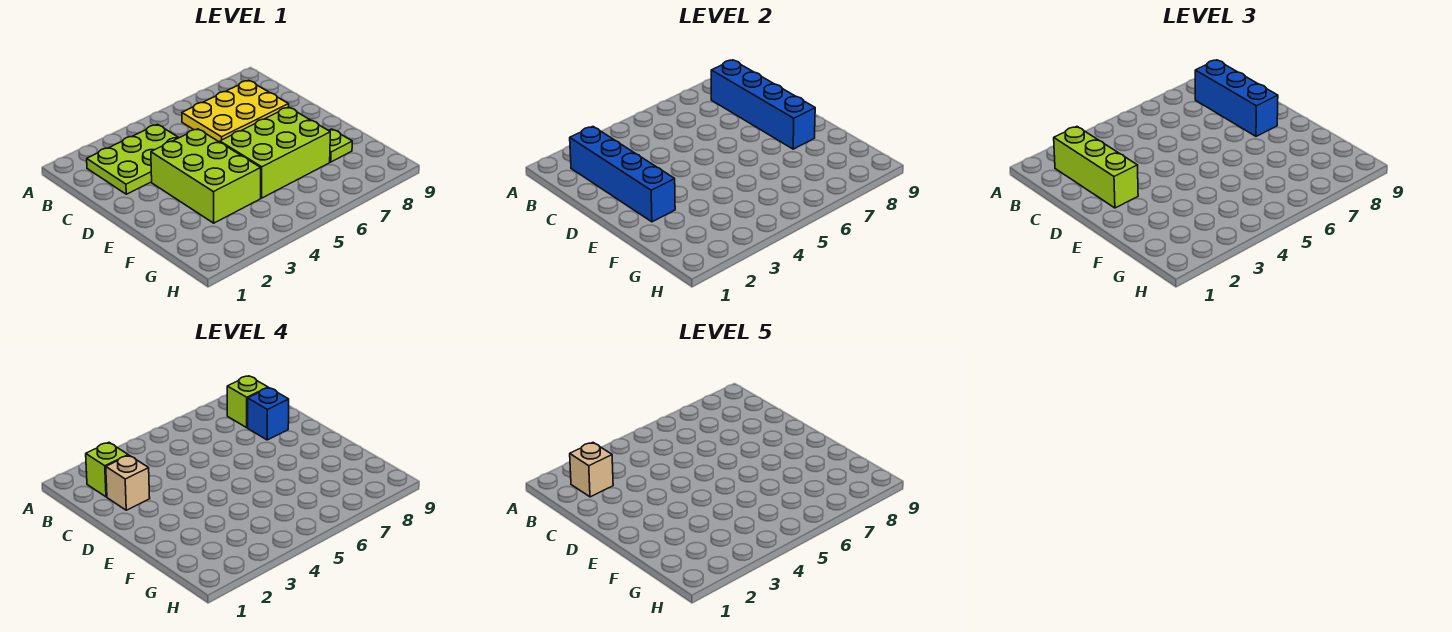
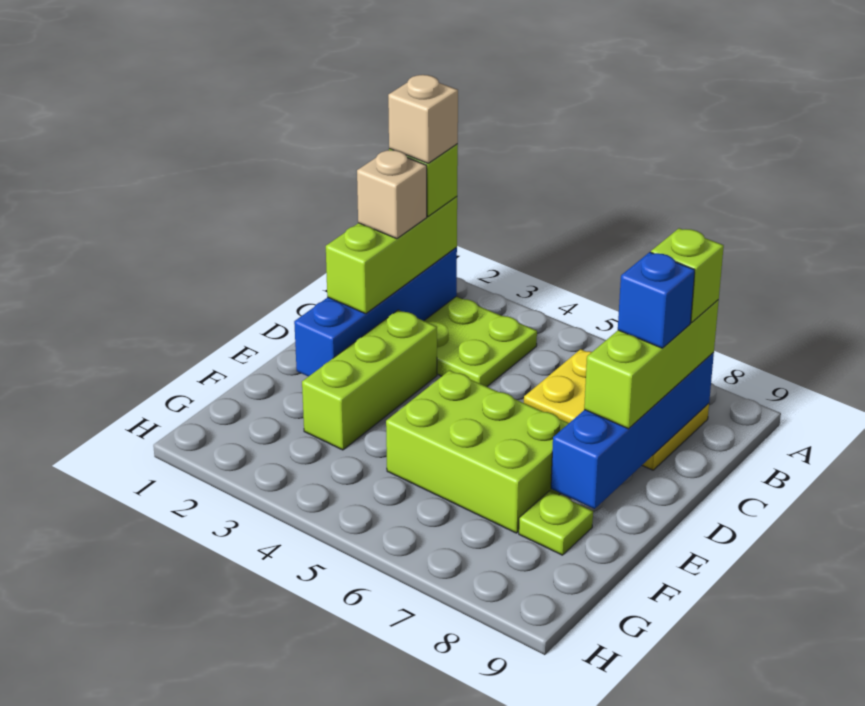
blue brick B8:D8 level 3 -> lime brick B8:D8 level 3
lime brick D3:F4 level 1 -> lime brick D3:F3 level 1

